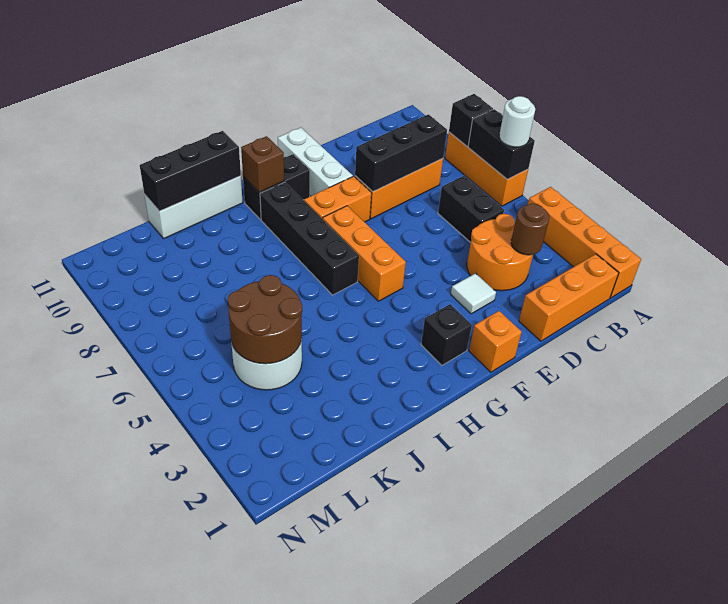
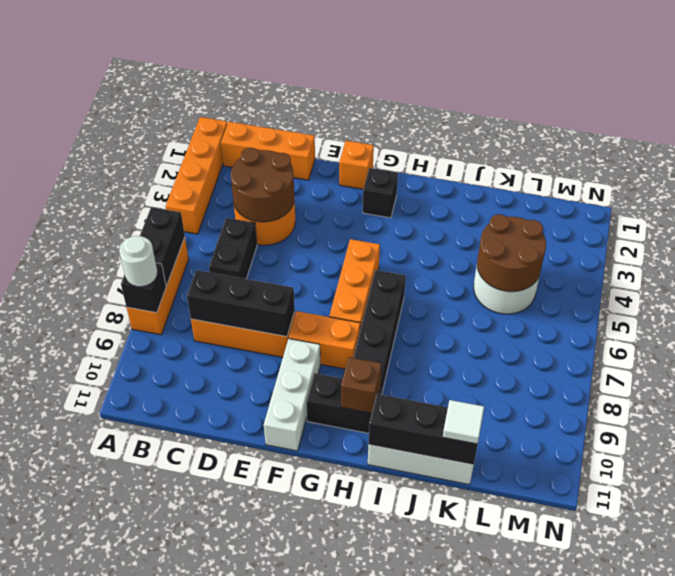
white round brick A6 level 3 -> white round brick A8 level 3
brown round brick C3 level 2 -> brown round brick C3:D4 level 2
white tile E3 level 1 -> white tile K11 level 3

